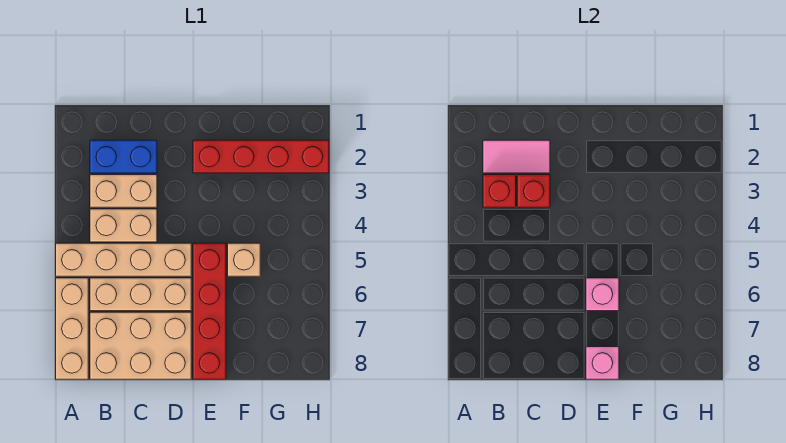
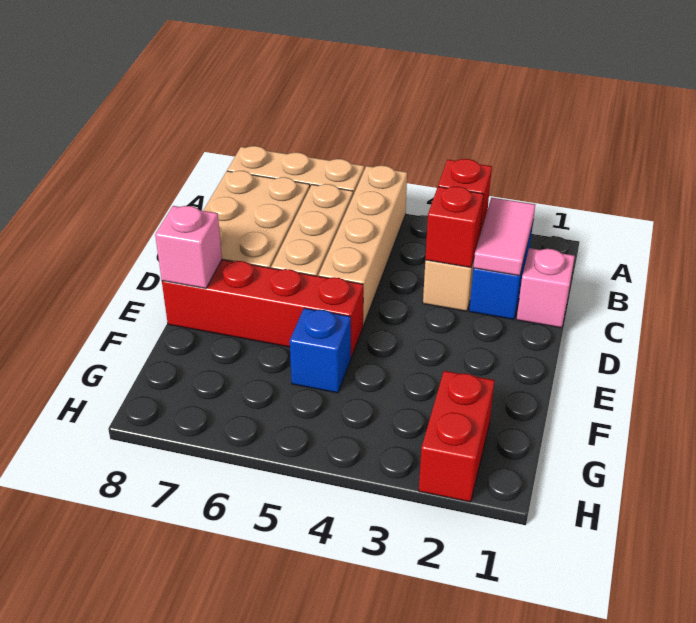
tan brick B4:C4 level 1 -> none
red brick E2:H2 level 1 -> red brick G2:H2 level 1
pink brick E6 level 2 -> pink brick C1 level 1
tan brick F5 level 1 -> blue brick F5 level 1

